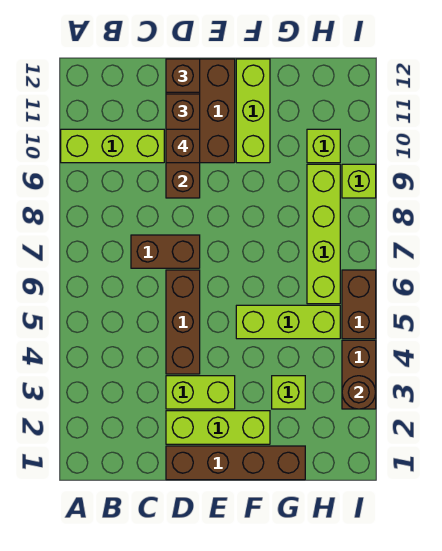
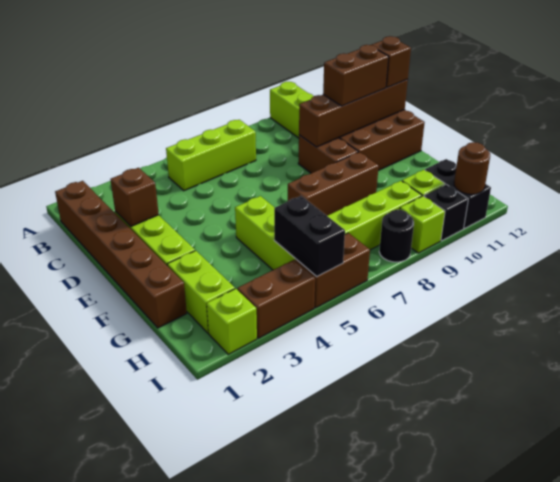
brown brick C7:D7 level 1 -> brown brick D9:E9 level 1
brown brick D1:G1 level 1 -> brown brick B1:G1 level 1
lime brick D3:E3 level 1 -> lime brick G2:H2 level 1
brown brick D4:D6 level 1 -> brown brick F7:F9 level 1
brown brick D10 level 4 -> brown brick D2 level 2
lime brick F10:F12 level 1 -> lime brick B5:B7 level 1
lime brick G3 level 1 -> lime brick I2 level 1
none -> black brick H5:I5 level 2
none -> black brick H11:I11 level 1
brown round brick I3 level 2 -> brown round brick I11 level 2
none -> black round brick I8 level 1
none -> black brick I10 level 1

